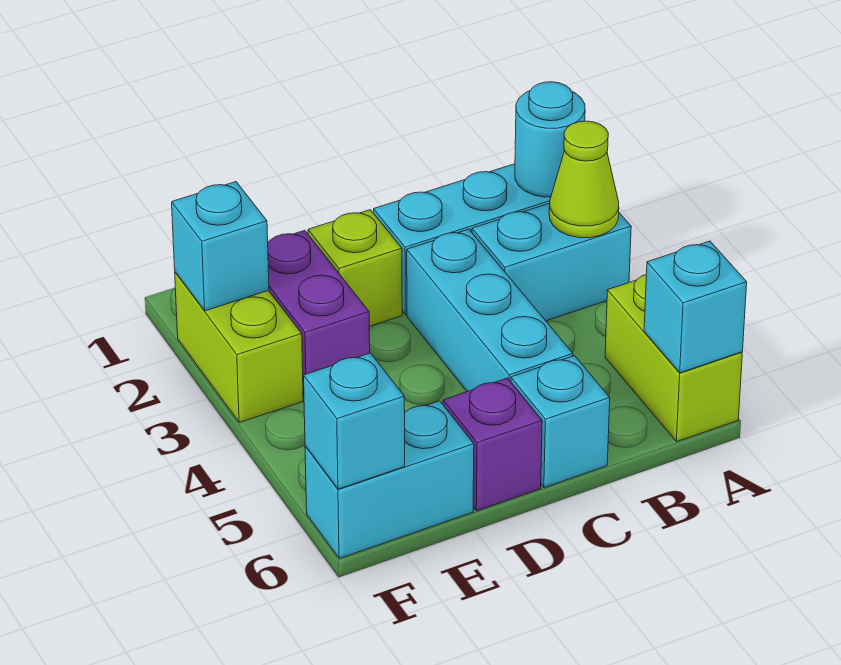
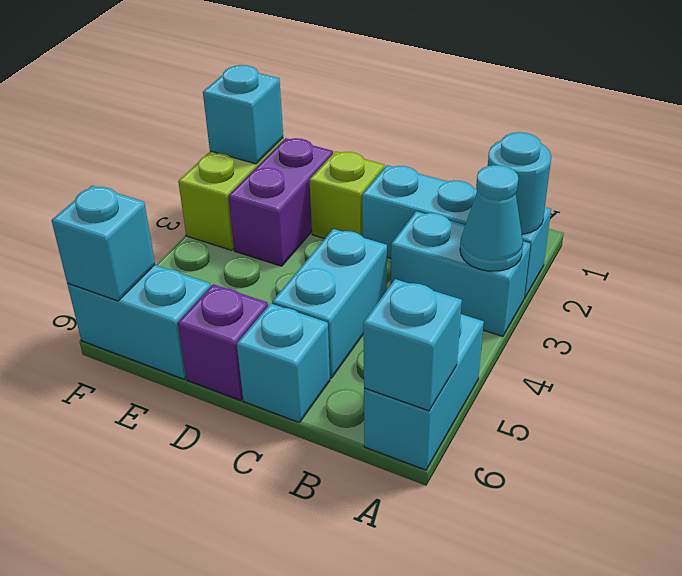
lime cone A3 level 2 -> cyan cone A3 level 2
lime brick A5:A6 level 1 -> cyan brick A5:A6 level 1
cyan brick C3:C5 level 1 -> cyan brick C4:C5 level 1

